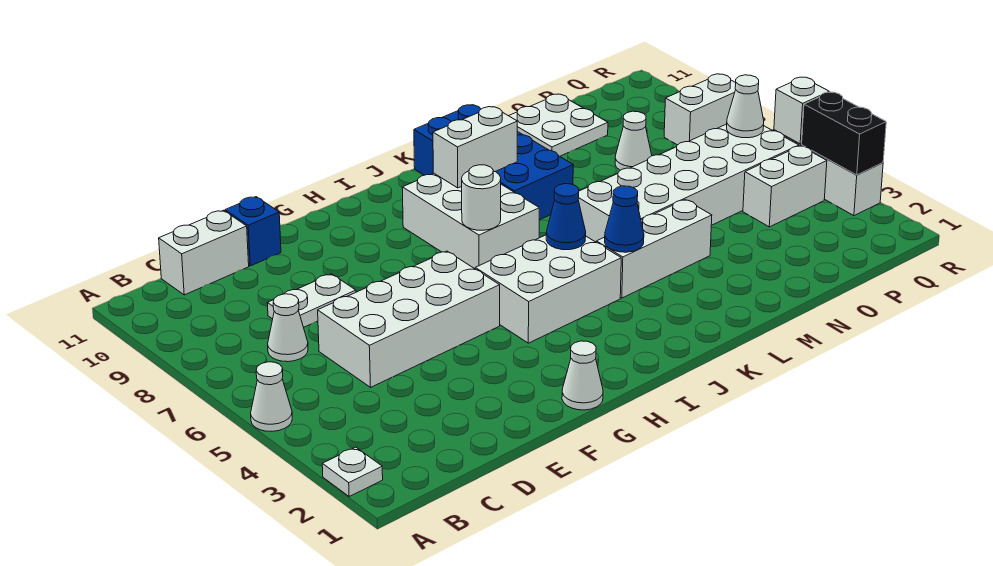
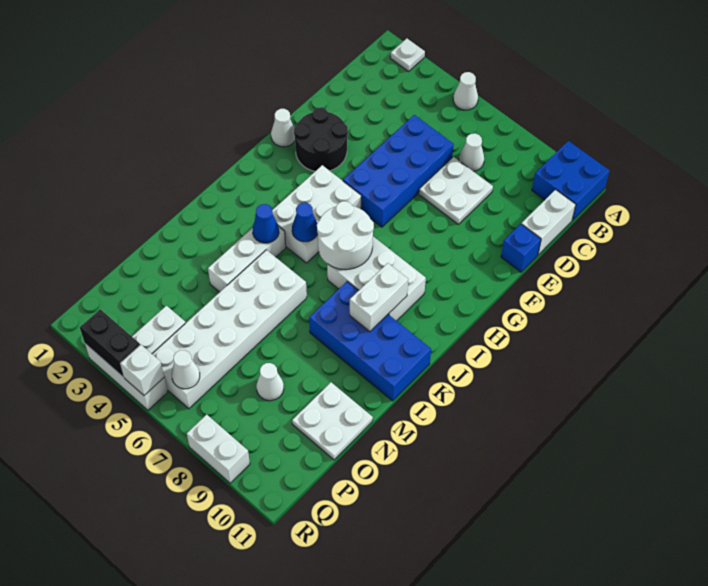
none -> blue brick A10:B11 level 1
white brick D5:G6 level 1 -> blue brick D5:G6 level 1
white plate D8:E8 level 1 -> white plate D7:E8 level 1
none -> black round brick F2:G3 level 1
white round brick I7 level 2 -> white round brick I6:J7 level 2
white brick Q8:R8 level 1 -> white brick R8:R9 level 1

